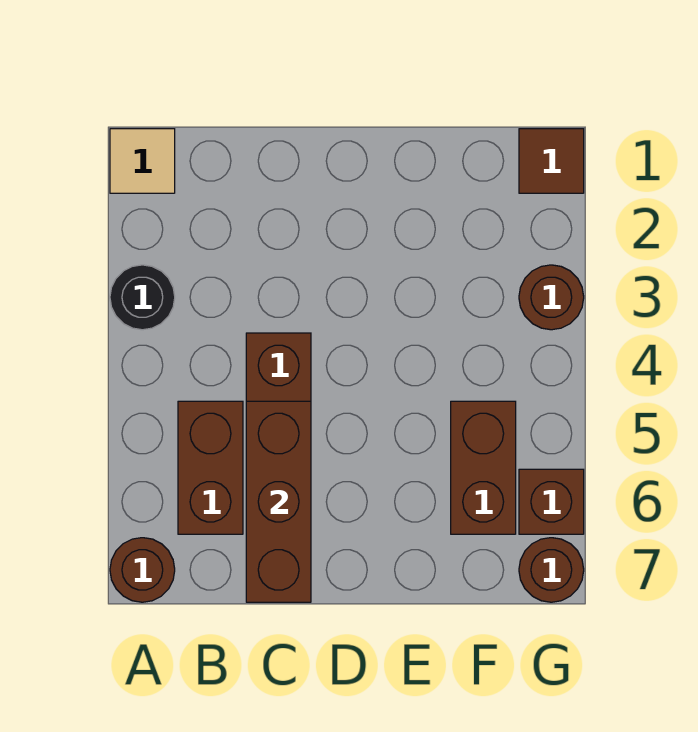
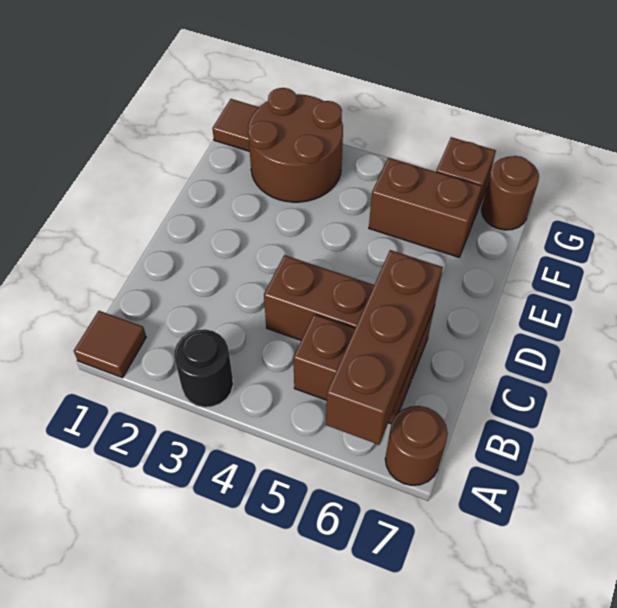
tan tile A1 level 1 -> brown tile A1 level 1
brown brick C5:C7 level 2 -> brown brick A6:C6 level 2
brown round brick G3 level 1 -> brown round brick F2:G3 level 1

